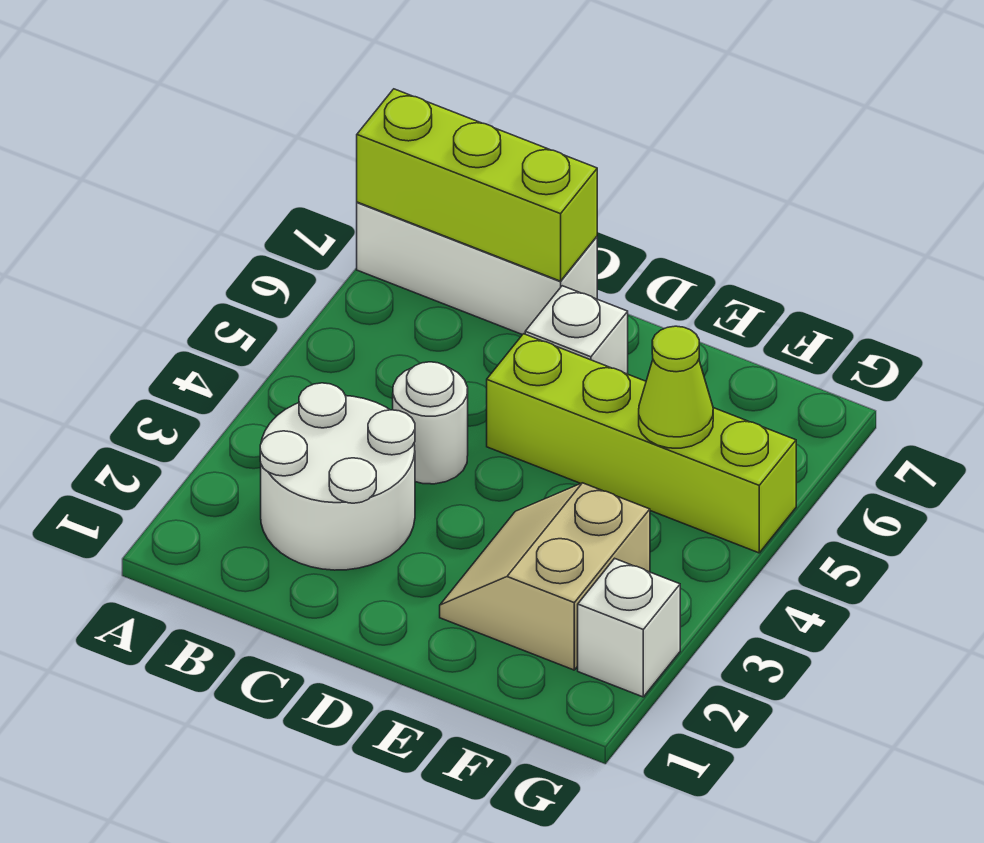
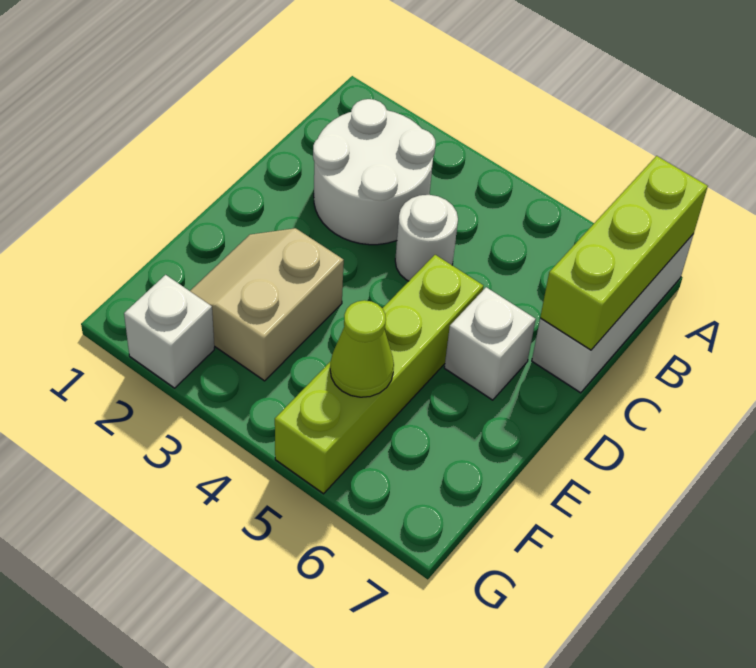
tan slope E2:F3 level 1 top F -> tan slope E2:F3 level 1 top 3

